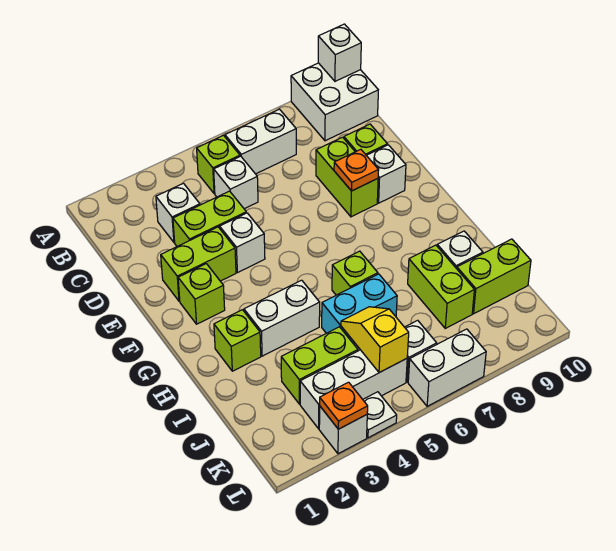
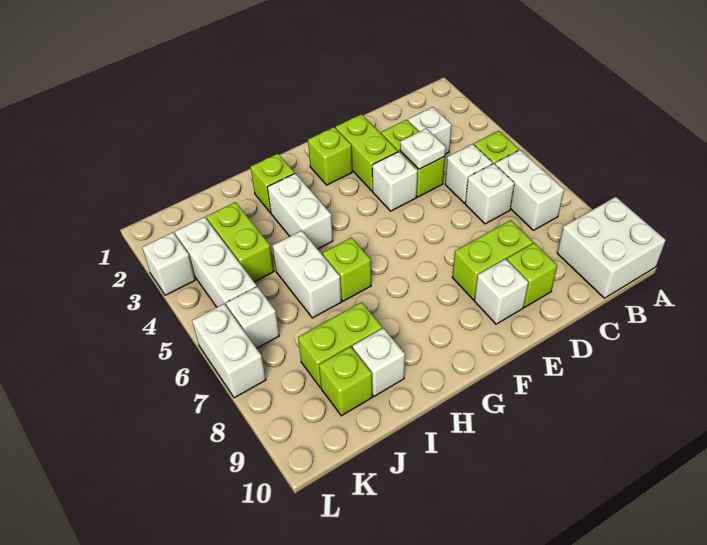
white brick A10 level 2 -> white brick C6 level 1
orange plate E8 level 2 -> none
cyan brick I5:I6 level 1 -> white brick I5:I6 level 1
yellow slope J5:K5 level 2 top K -> none
lime brick J9:J10 level 1 -> lime brick J9 level 1
orange plate L3 level 2 -> none
white plate L4 level 1 -> white plate D4 level 2

